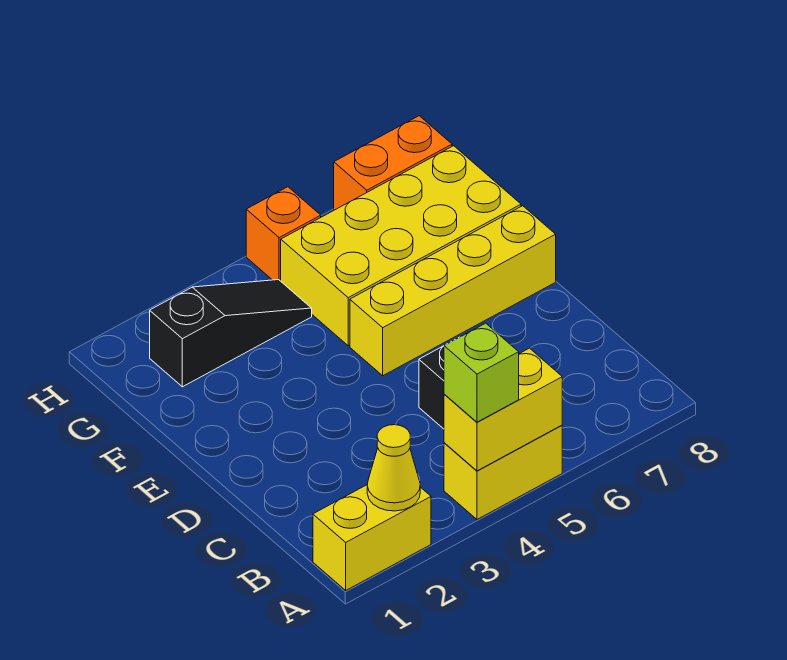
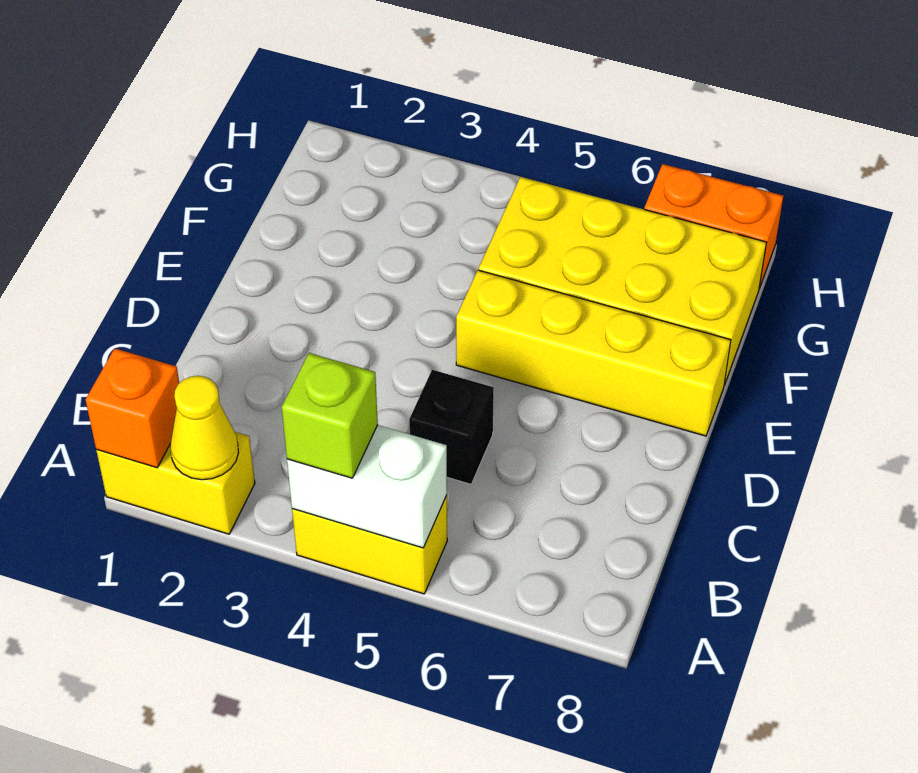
yellow brick A4:A5 level 2 -> white brick A4:A5 level 2
black slope G2:G4 level 1 top 2 -> none
orange brick H5 level 1 -> orange brick A1 level 2

